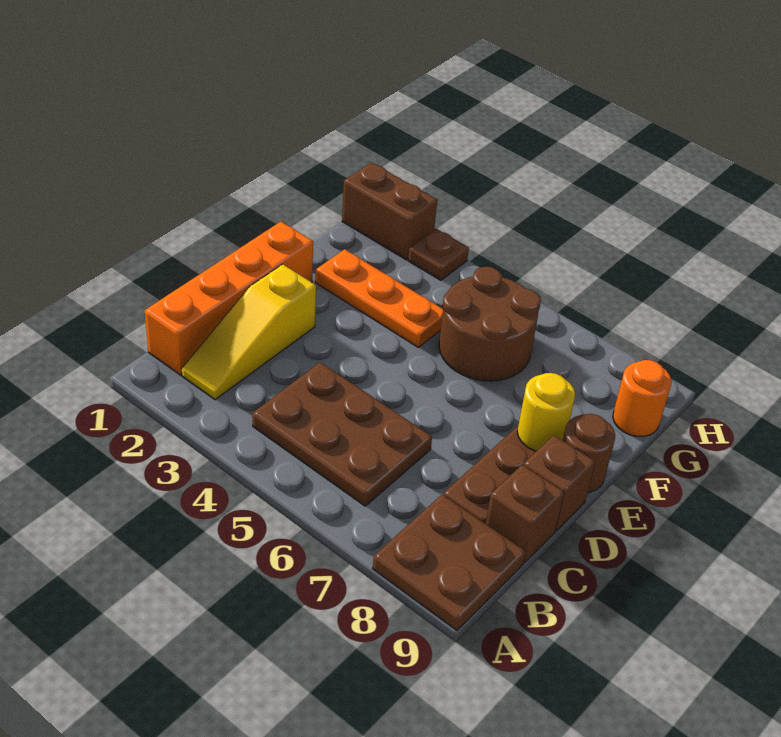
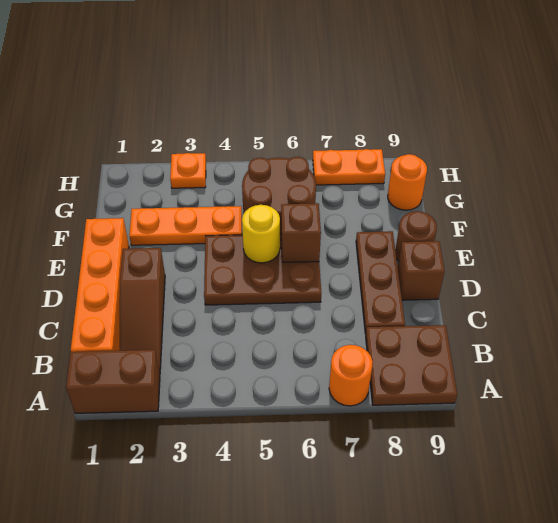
none -> orange round brick A7 level 1
yellow slope B2:D2 level 1 top D -> brown slope B2:D2 level 1 top D
brown plate B4:C6 level 1 -> brown plate D4:E6 level 1
brown brick C9 level 1 -> brown brick E6 level 2
yellow round brick E8 level 2 -> yellow round brick E5 level 2
brown brick H1:H2 level 1 -> brown brick A1:A2 level 1
brown plate H3 level 1 -> orange plate H3 level 1
none -> orange plate H7:H8 level 1

